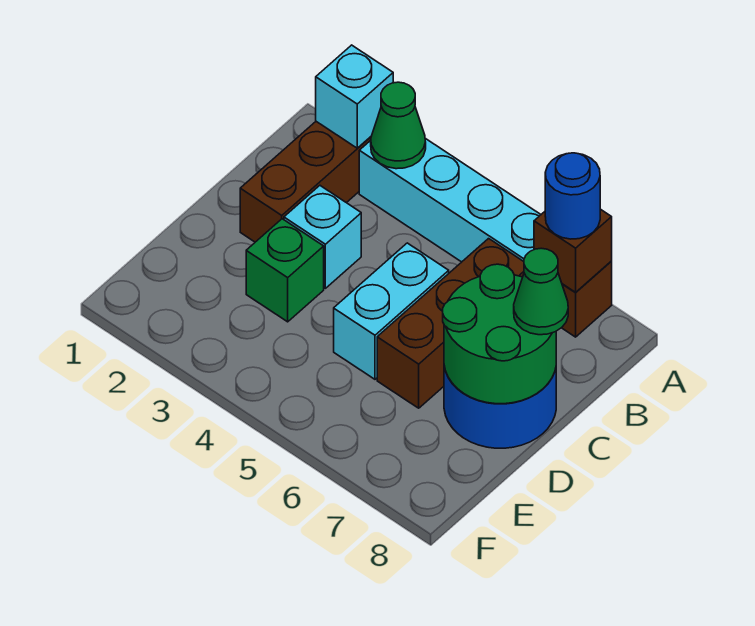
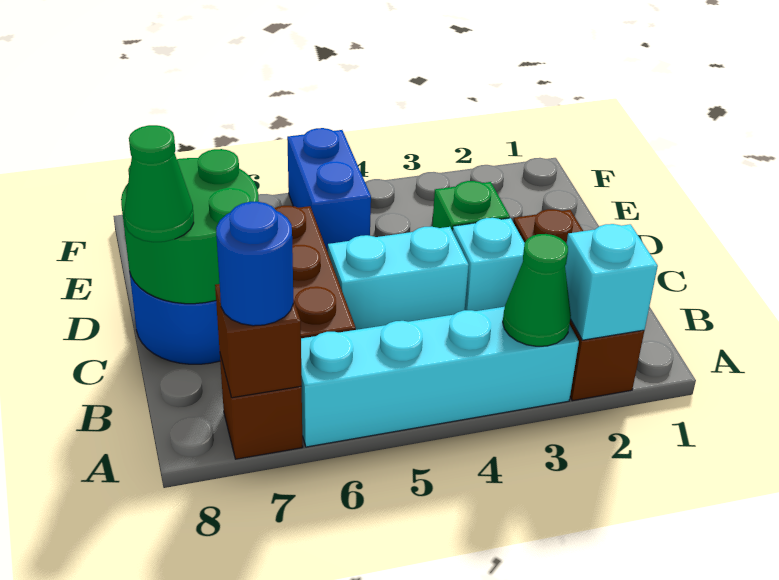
cyan brick C5:D5 level 1 -> cyan brick C4:C5 level 1
none -> blue brick E5:F5 level 1

